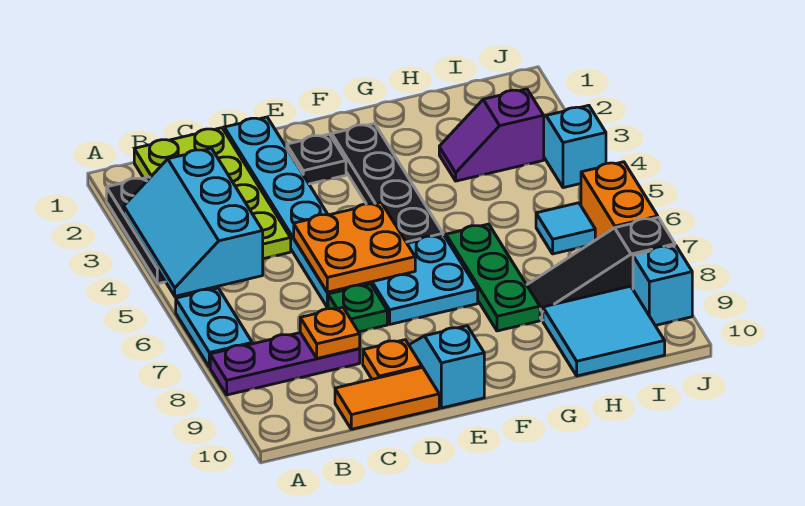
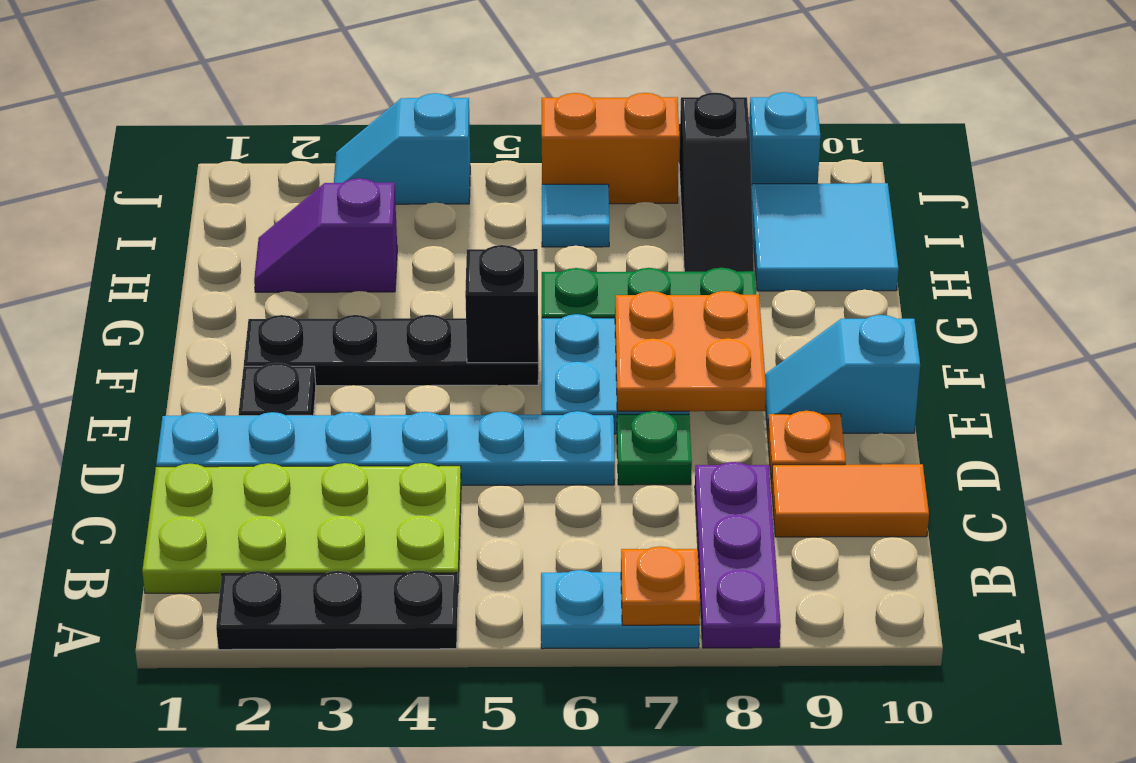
cyan slope A3:B5 level 2 top B -> none
orange plate C8 level 2 -> orange plate A7 level 2
orange tile C10:D10 level 1 -> orange tile C9:C10 level 1
orange plate D5:E6 level 2 -> orange plate E7:F8 level 2
none -> black brick F5 level 2
purple slope H3:I3 level 1 top I -> purple slope H2:H3 level 1 top 3

